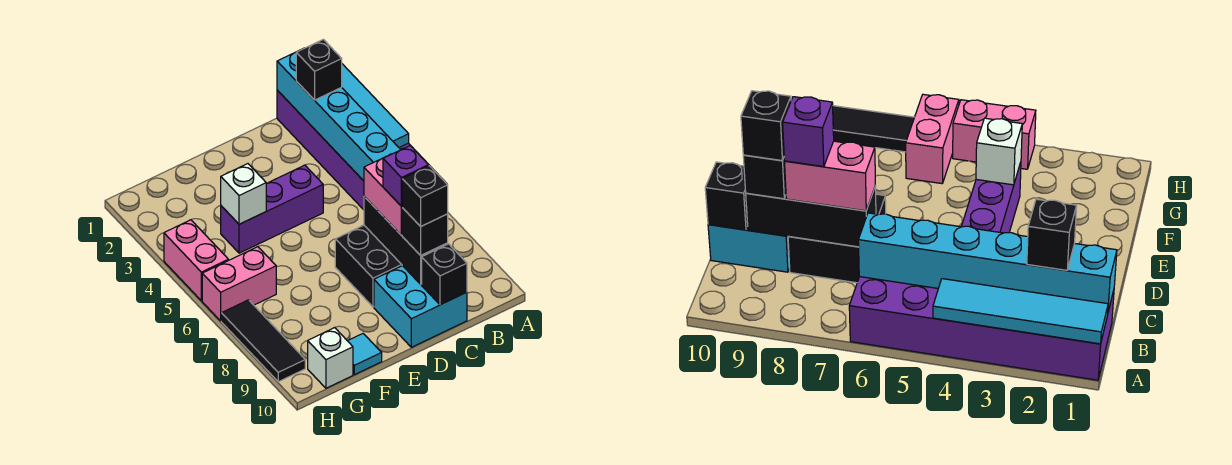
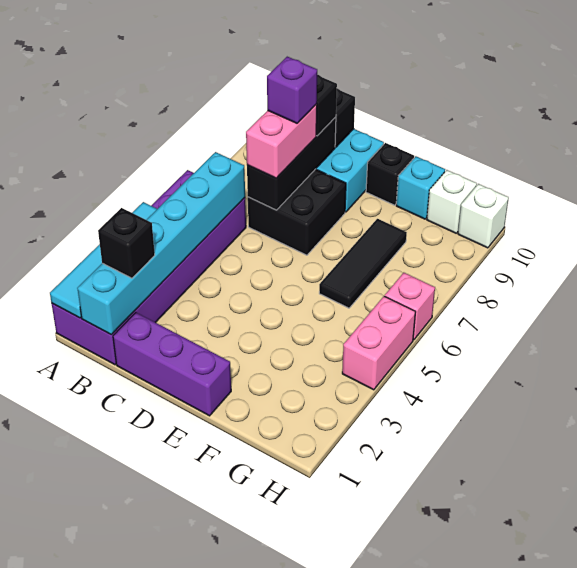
black brick C9 level 4 -> black brick E10 level 1
purple brick D4:F4 level 1 -> purple brick C1:E1 level 1
white brick F4 level 2 -> white brick H10 level 1
cyan tile F10 level 1 -> cyan brick F10 level 1
pink brick G6:H6 level 1 -> pink brick H6 level 1
black tile H7:H9 level 1 -> black tile F6:F8 level 1

